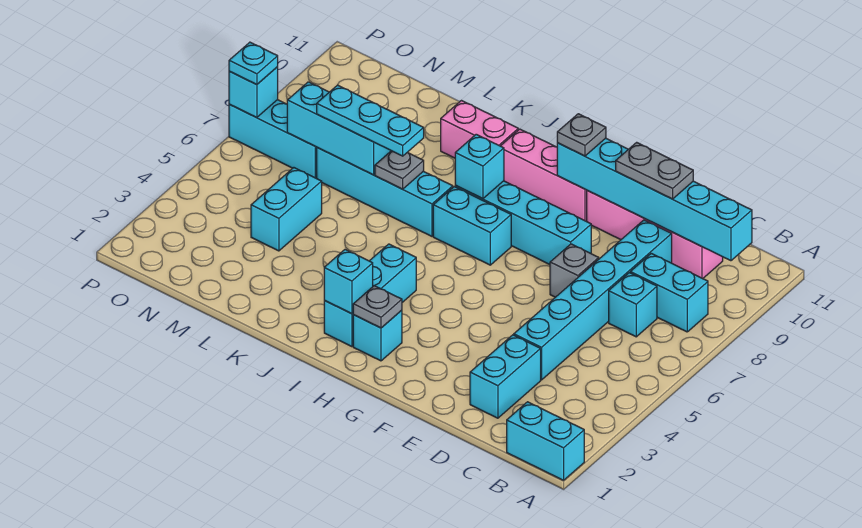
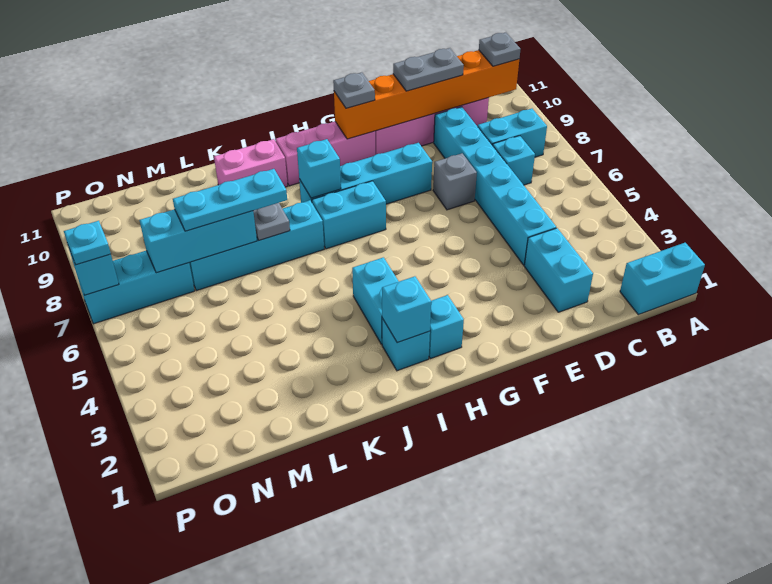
cyan brick B10:G10 level 2 -> orange brick B10:G10 level 2
grey plate H2 level 2 -> grey plate B10 level 3
cyan brick M4:M5 level 1 -> none

